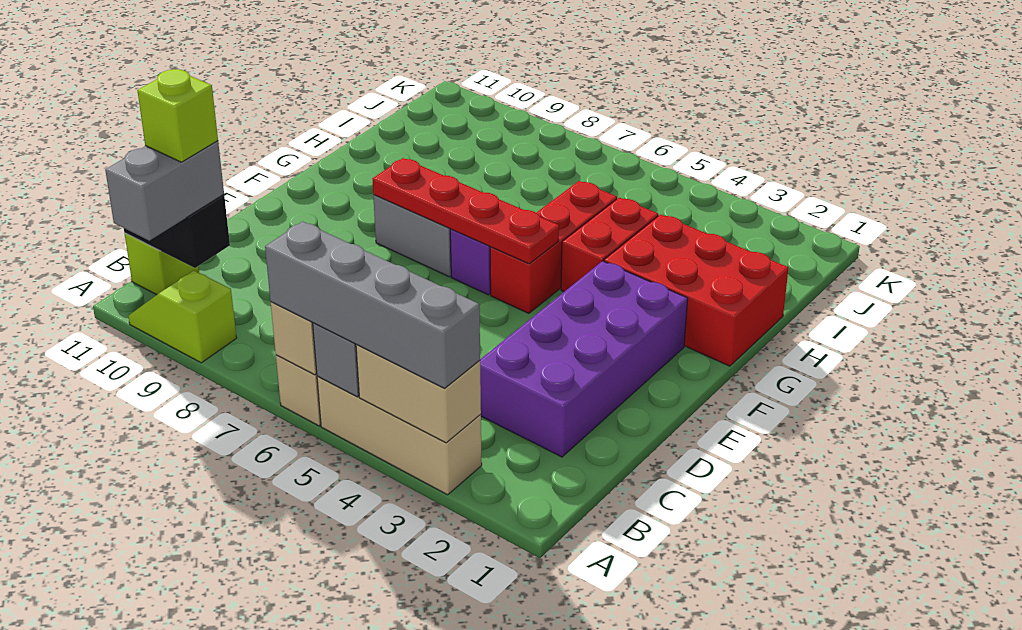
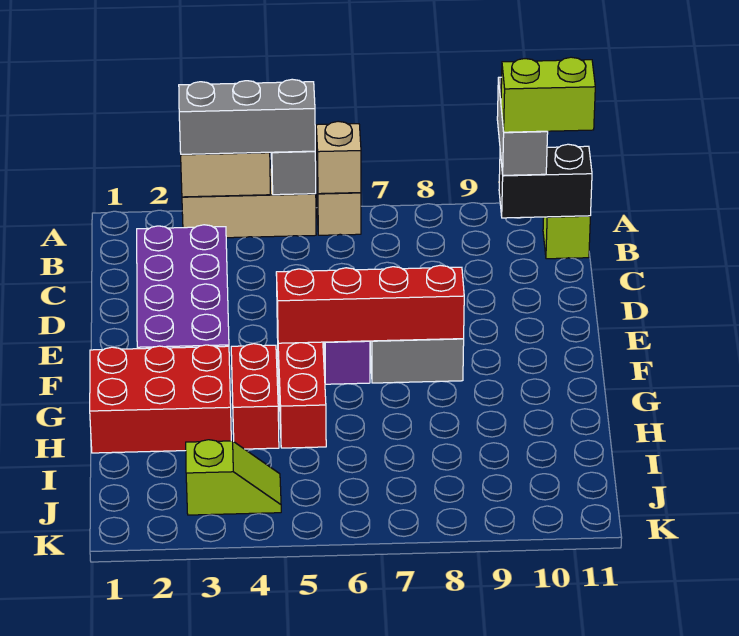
grey brick A3:A6 level 3 -> grey brick A3:A5 level 3
lime slope A9:A10 level 1 top 9 -> lime slope J3:J4 level 1 top 3
lime brick B10 level 4 -> lime brick B10:B11 level 4
red plate F5:F8 level 2 -> red brick F5:F8 level 2

